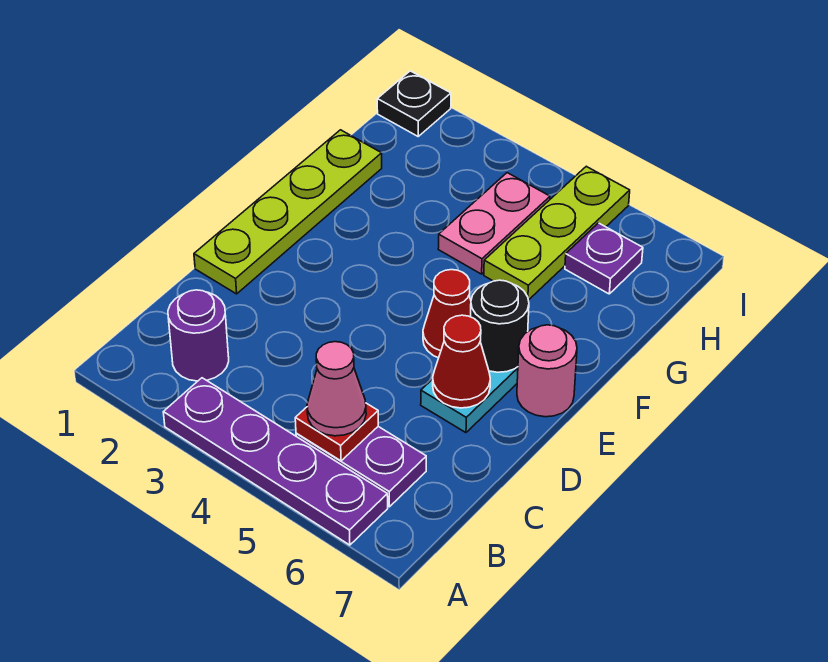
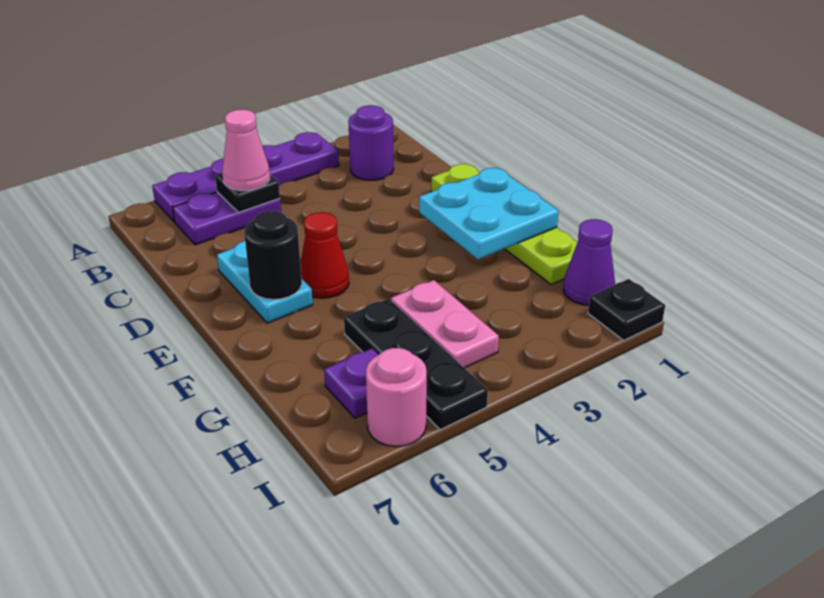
red plate B5 level 2 -> black plate B5 level 2
red cone D6 level 2 -> none
none -> cyan plate E1:F2 level 2
pink round brick E7 level 1 -> pink round brick I6 level 1
lime plate G5:I5 level 1 -> black plate G5:I5 level 1
none -> purple cone H1 level 1

